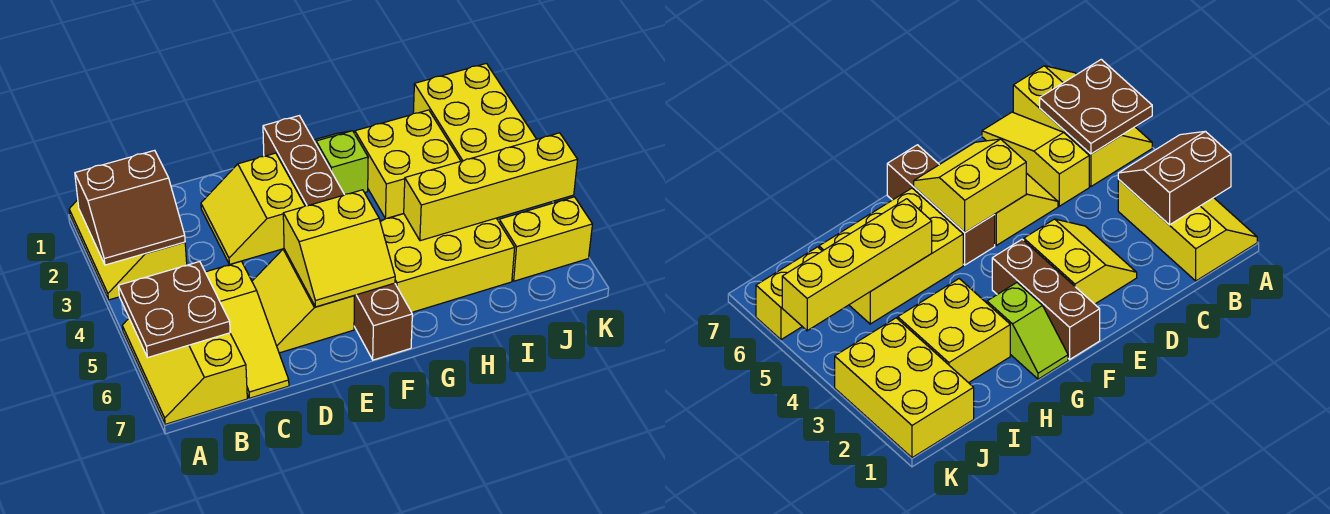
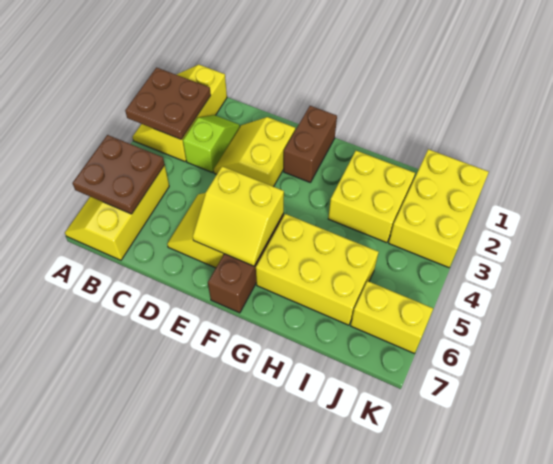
brown slope A2:B3 level 2 top 2 -> brown plate A2:B3 level 2
yellow slope C5:C7 level 1 top 5 -> none
brown brick F1:F3 level 1 -> brown brick F1:F2 level 1
lime slope G1:G2 level 1 top 2 -> lime slope C2:C3 level 1 top 3
yellow brick H5:K5 level 2 -> none

